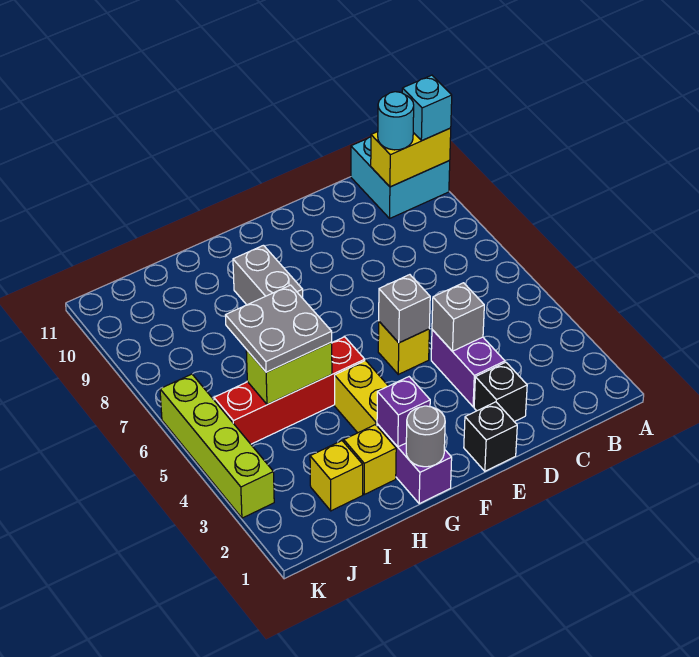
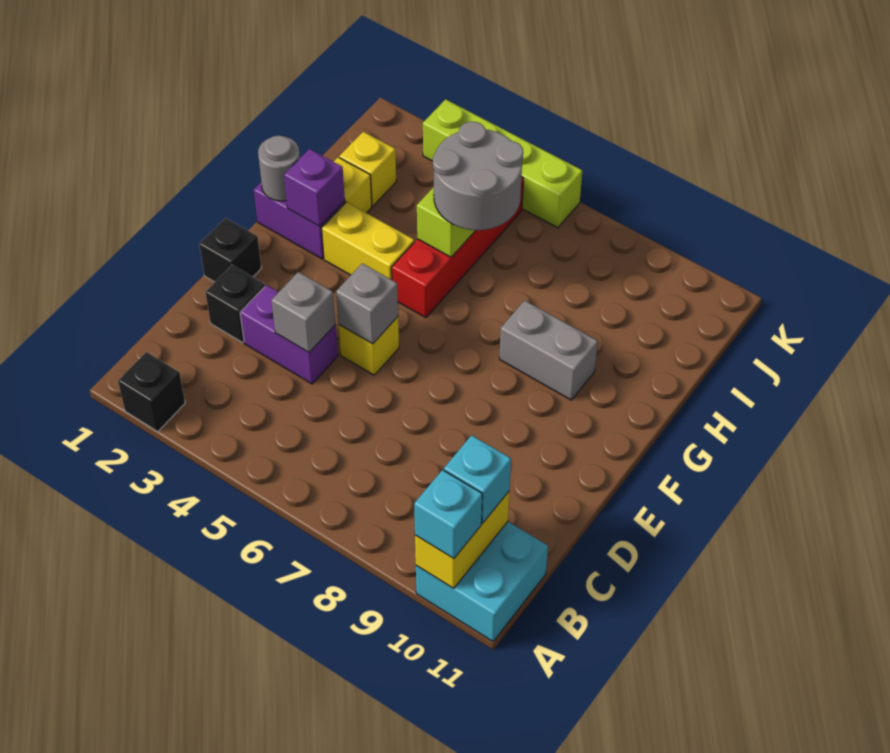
none -> black brick A2 level 1
cyan round brick B10 level 3 -> cyan brick B10 level 3
grey plate H5:I6 level 3 -> grey round brick H5:I6 level 3

